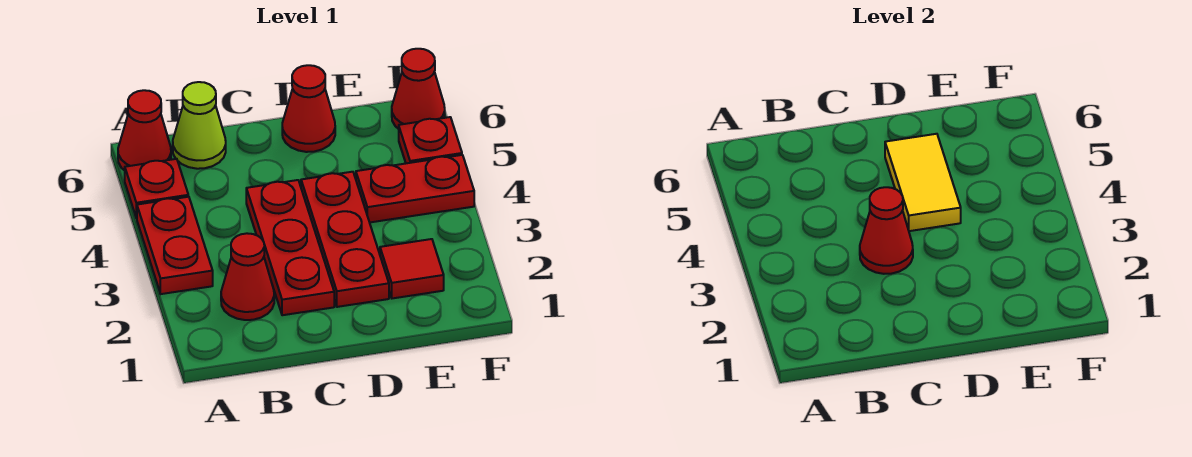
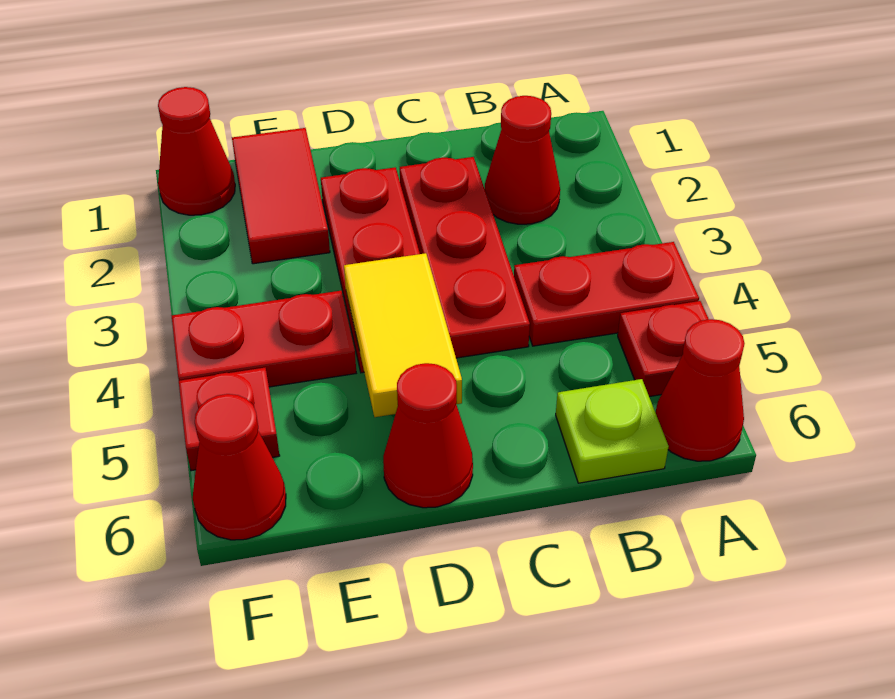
red plate A3:A4 level 1 -> red plate A4:B4 level 1
lime cone B6 level 1 -> lime plate B6 level 1
red cone C3 level 2 -> red cone F1 level 1
red tile E2 level 1 -> red tile E1:E2 level 1

